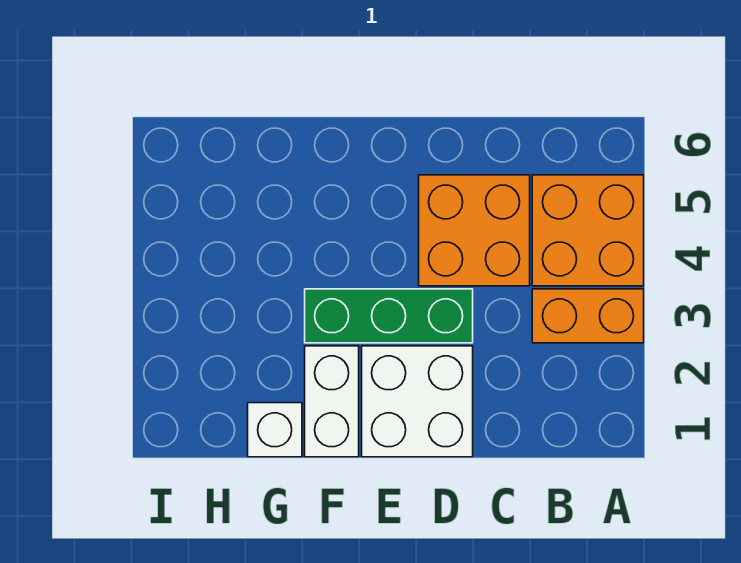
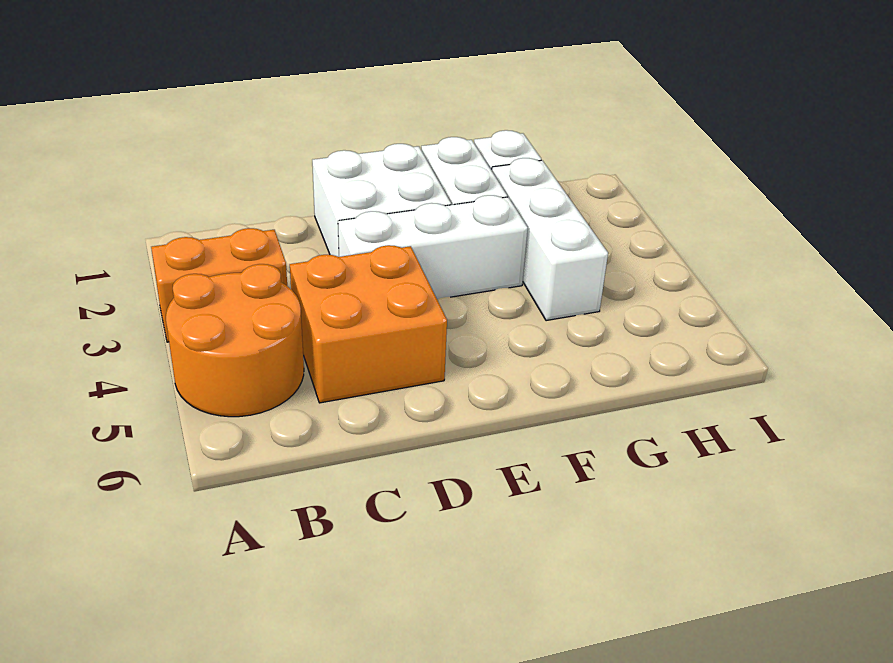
orange brick A4:B5 level 1 -> orange round brick A4:B5 level 1
green brick D3:F3 level 1 -> white brick D3:F3 level 1
none -> white brick G2:G4 level 1

